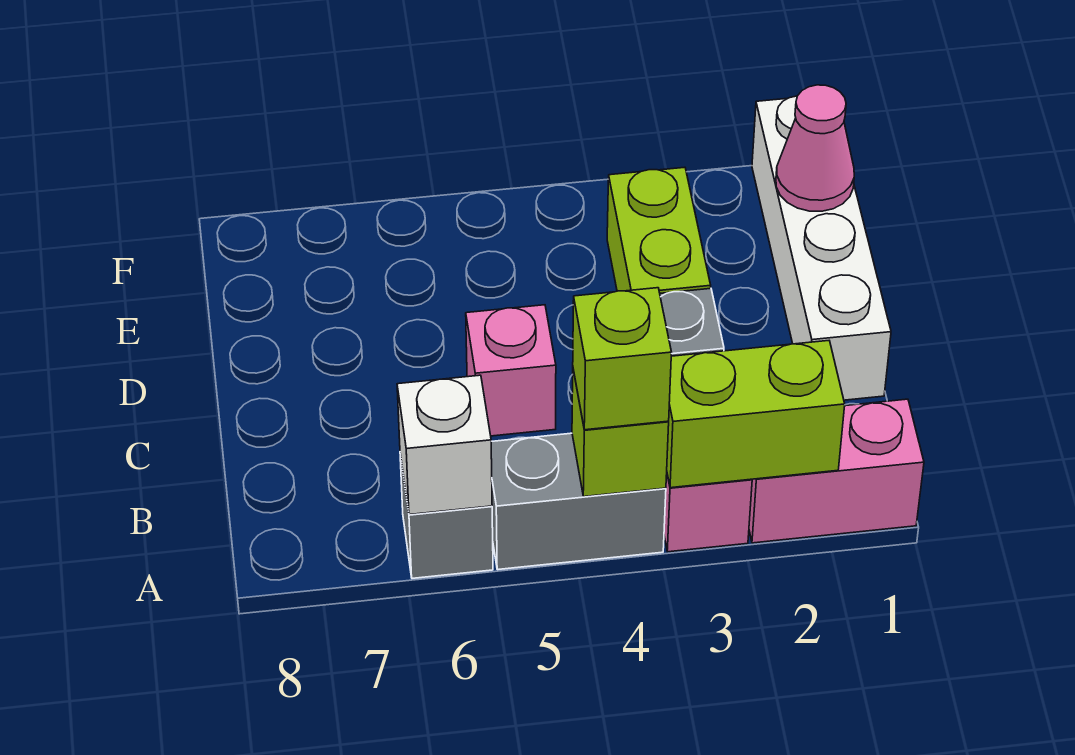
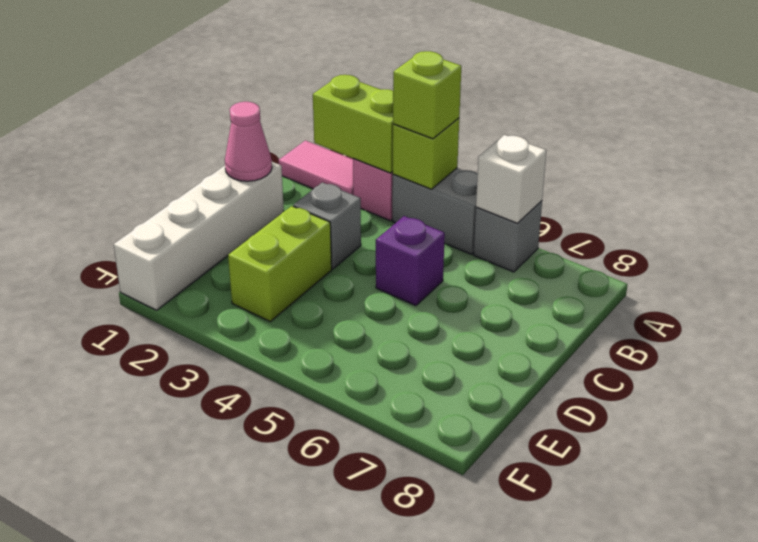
pink brick A1:A2 level 1 -> pink tile A1:A2 level 1
pink brick C5 level 1 -> purple brick C5 level 1
pink cone E1 level 2 -> pink cone C1 level 2

